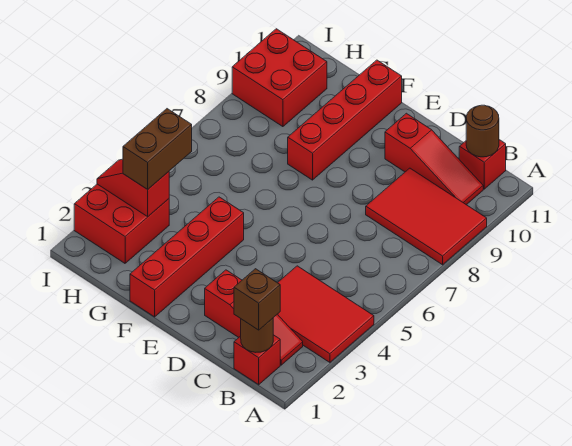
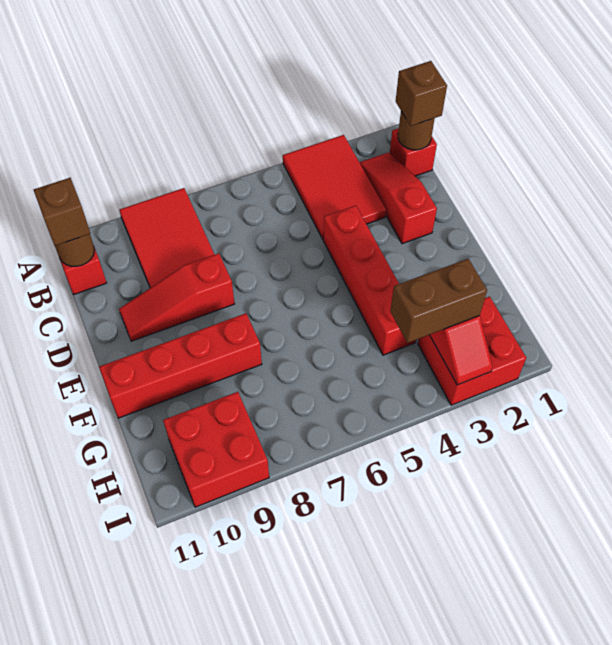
red slope B10:D10 level 1 top D -> red slope D8:D10 level 1 top 8
none -> brown brick B11 level 3
red brick F1:F4 level 1 -> red brick D4:G4 level 1

